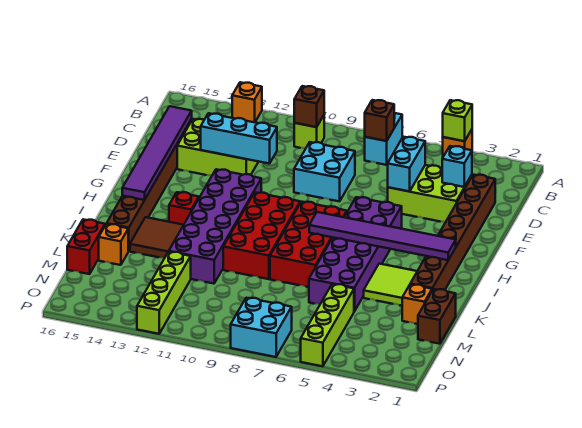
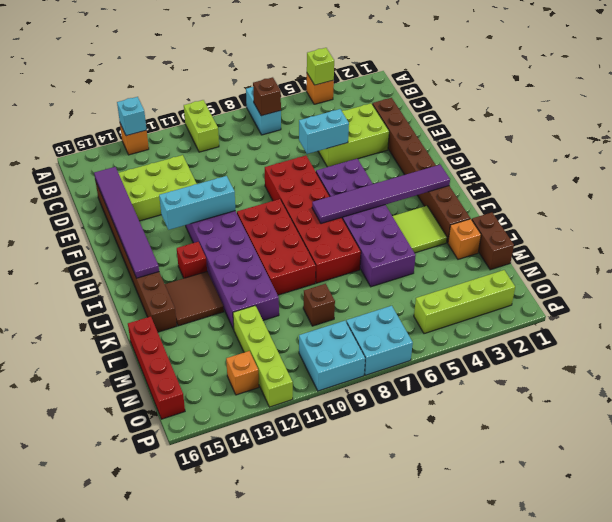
lime brick B10 level 1 -> lime brick A10:B10 level 1
brown brick B10 level 2 -> brown brick M9 level 1
cyan brick D3 level 2 -> cyan brick A13 level 2
cyan brick D5:E5 level 2 -> cyan brick E5:E6 level 2
cyan brick D8:E9 level 1 -> cyan brick O9:P10 level 1
cyan brick E11:E13 level 2 -> cyan brick G11:G13 level 2
red brick H7:K8 level 1 -> red brick F7:K8 level 1
orange brick L15 level 1 -> orange brick O13 level 1
red brick L16:M16 level 1 -> red brick L16:O16 level 1
lime brick M5:P5 level 1 -> lime brick O2:O5 level 1

